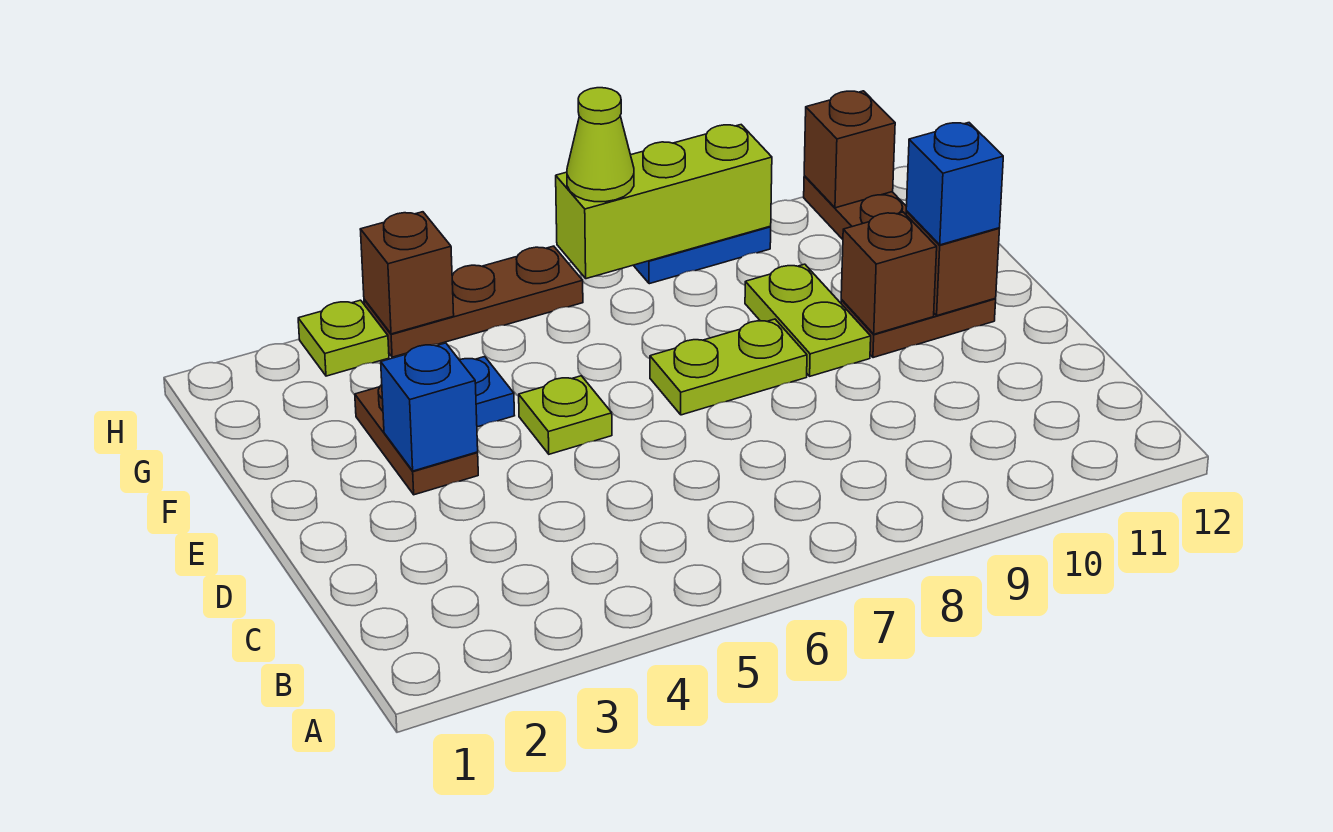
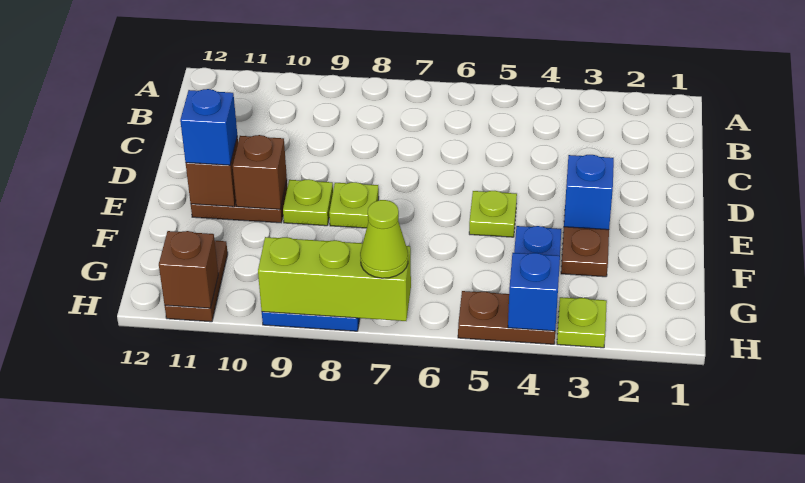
lime plate E7:E8 level 1 -> lime plate E8 level 1
lime plate E9:F9 level 1 -> lime plate E9 level 1
brown plate H4:H6 level 1 -> brown plate H4:H5 level 1
brown brick H4 level 2 -> blue brick H4 level 2

